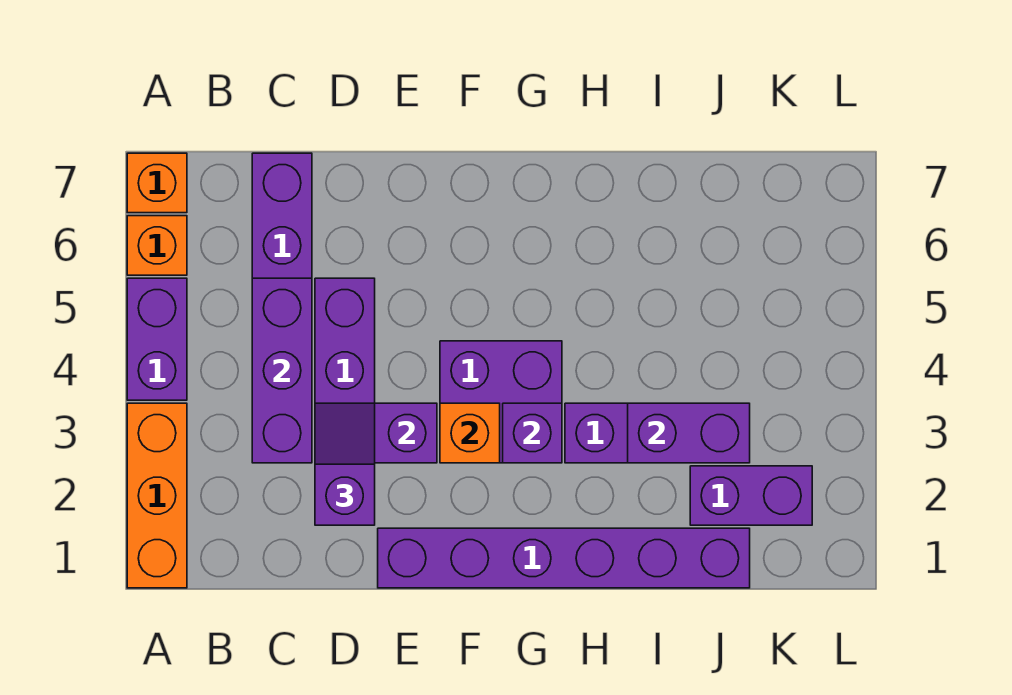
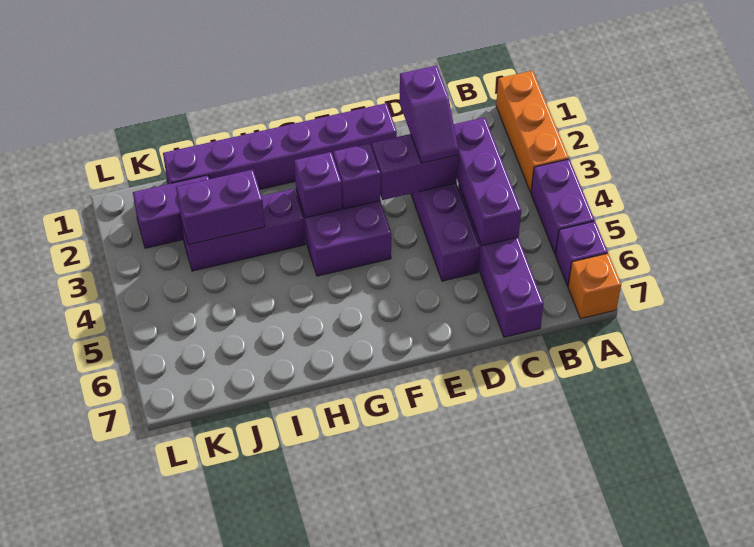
orange brick A6 level 1 -> purple brick A6 level 1
orange brick F3 level 2 -> purple brick F3 level 2

